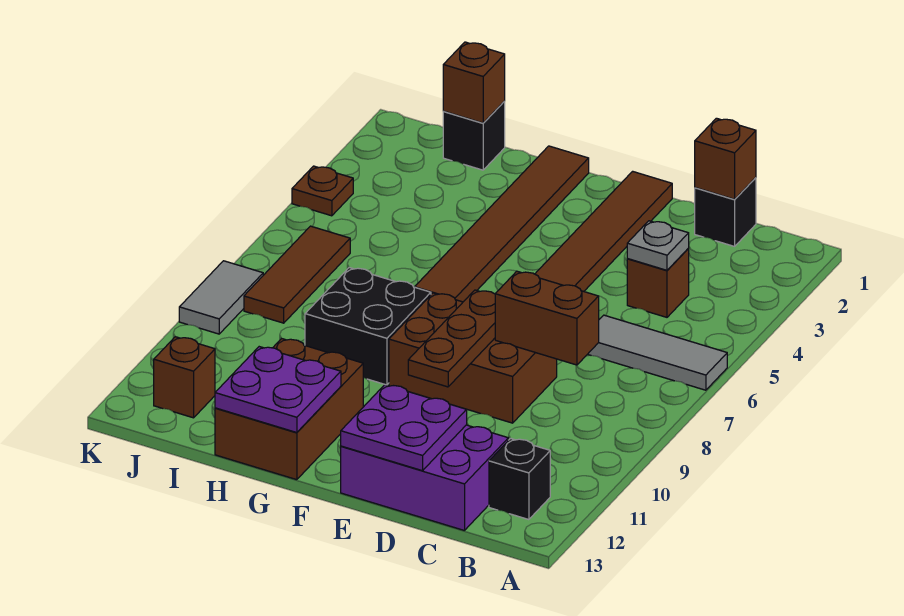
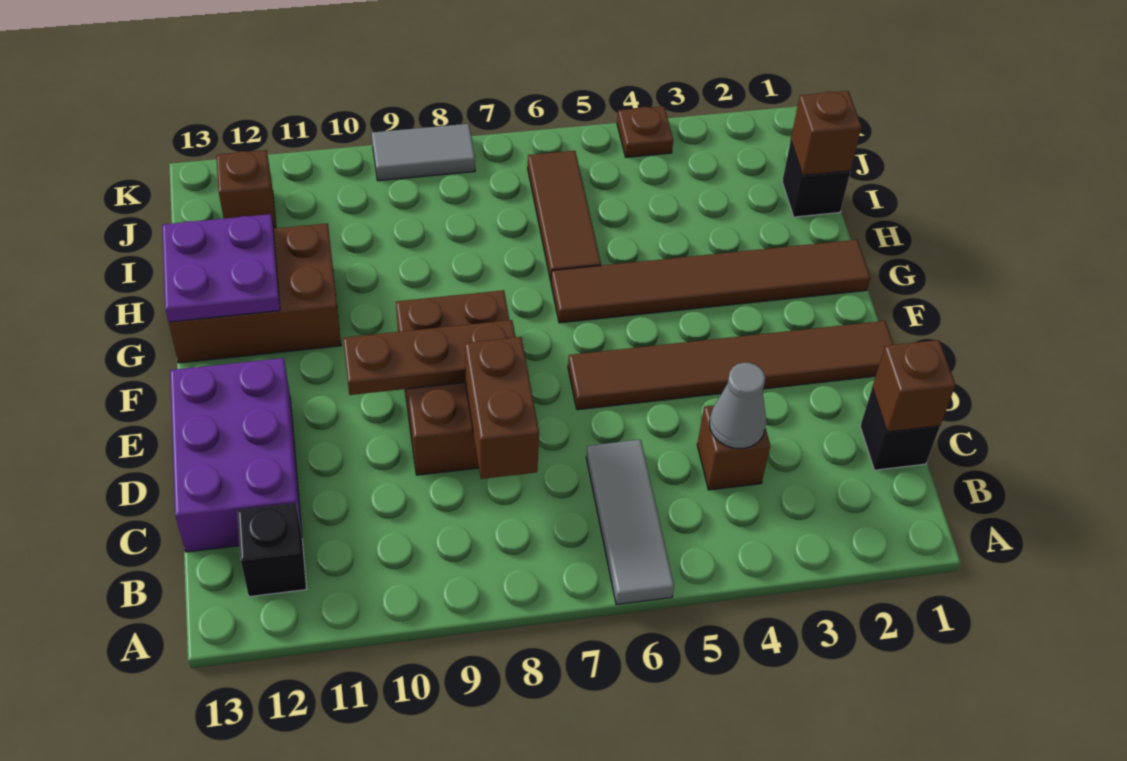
grey plate C4 level 2 -> grey cone C4 level 2
purple plate D12:E13 level 2 -> none
black brick G8:H9 level 1 -> none
brown tile J6:J8 level 1 -> brown tile H6:J6 level 1

